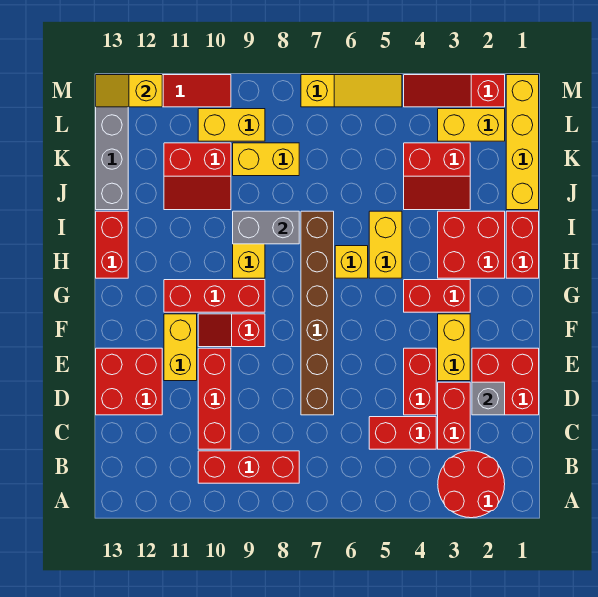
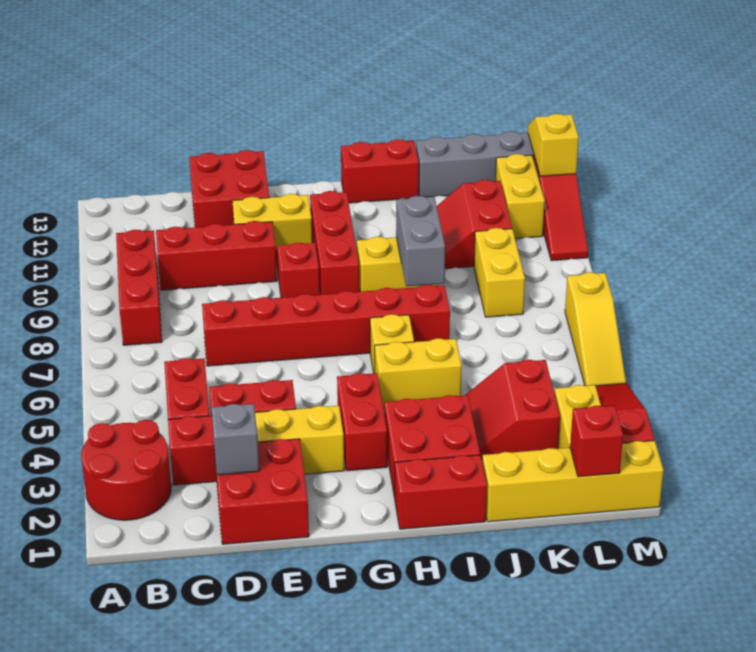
brown brick D7:I7 level 1 -> red brick D7:I7 level 1
none -> red brick L1 level 2
yellow brick L9:L10 level 1 -> yellow brick L11:L12 level 1

